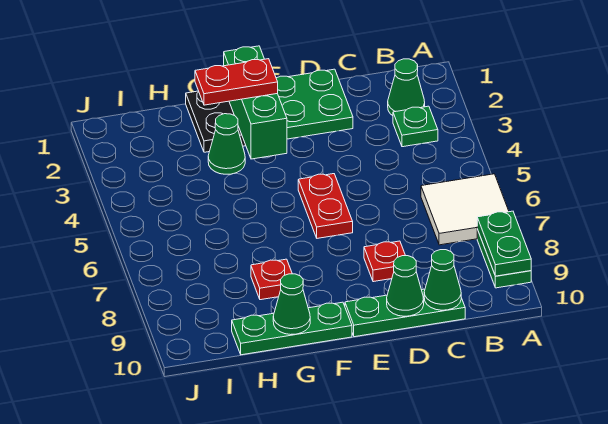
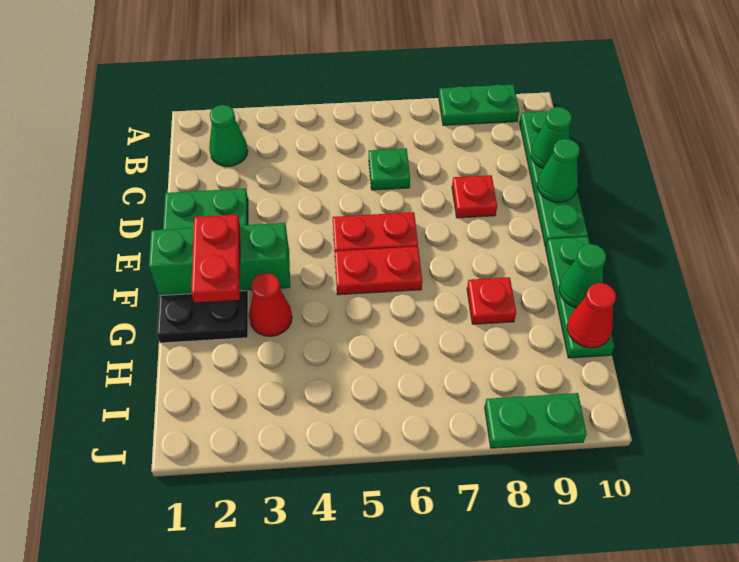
white tile A6:B7 level 1 -> none
green plate A8:A9 level 2 -> green plate J8:J9 level 1
green plate B3 level 1 -> green plate C6 level 1
green plate C10:E10 level 1 -> green plate B10:E10 level 1
none -> red plate F5:F6 level 1
green cone G3 level 1 -> red cone G3 level 1
none -> red cone H10 level 2

